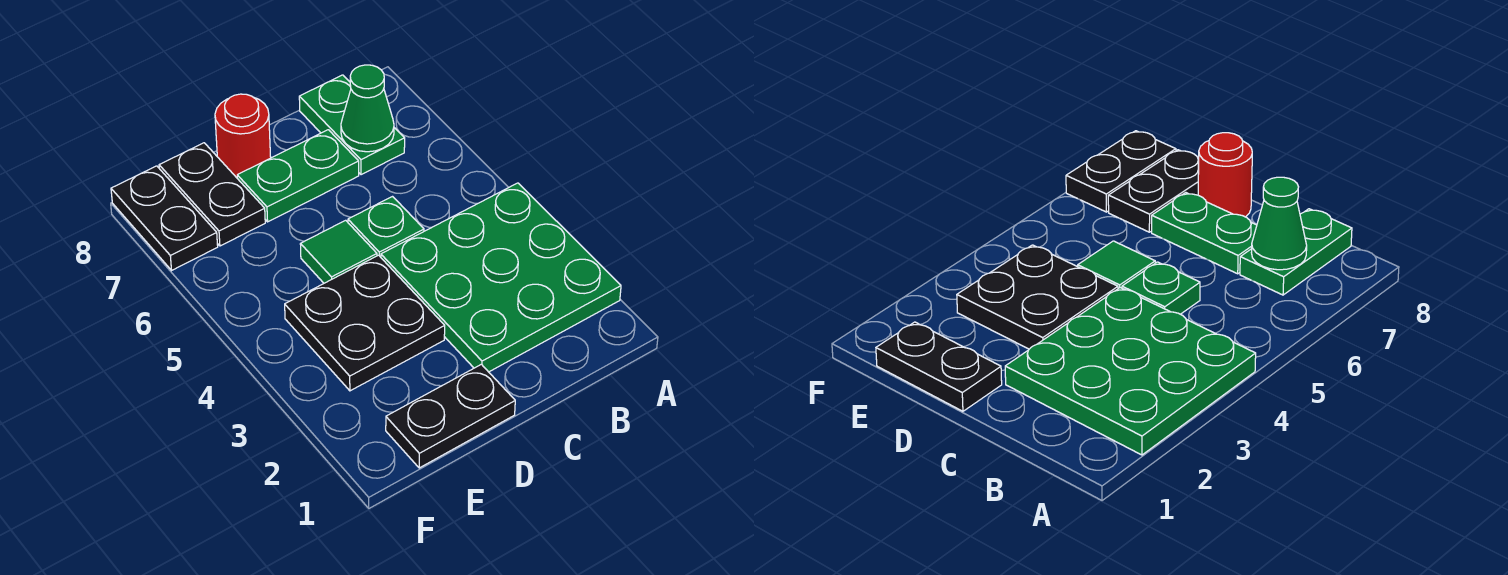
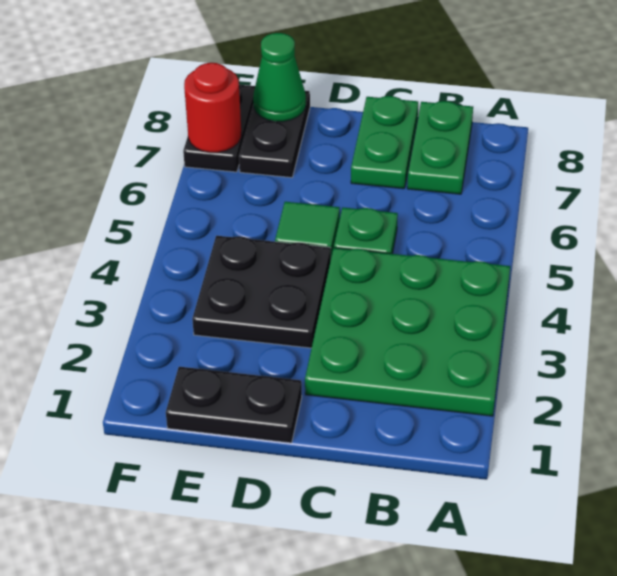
green cone B7 level 2 -> green cone E8 level 2
green plate C7:D7 level 1 -> green plate C7:C8 level 1
red round brick D8 level 1 -> red round brick F7 level 2

